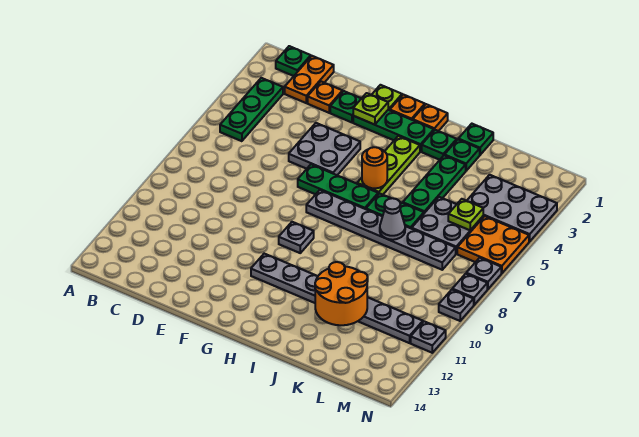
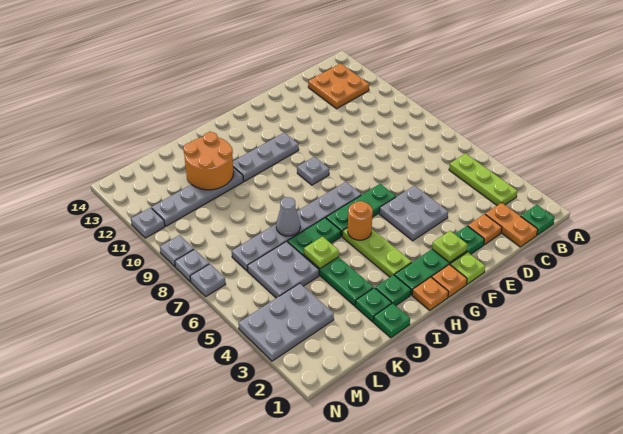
green plate B3:B5 level 1 -> lime plate B3:B5 level 1
lime plate L5 level 2 -> lime plate J5 level 2
orange plate M5:N6 level 1 -> orange plate B12:C13 level 1

